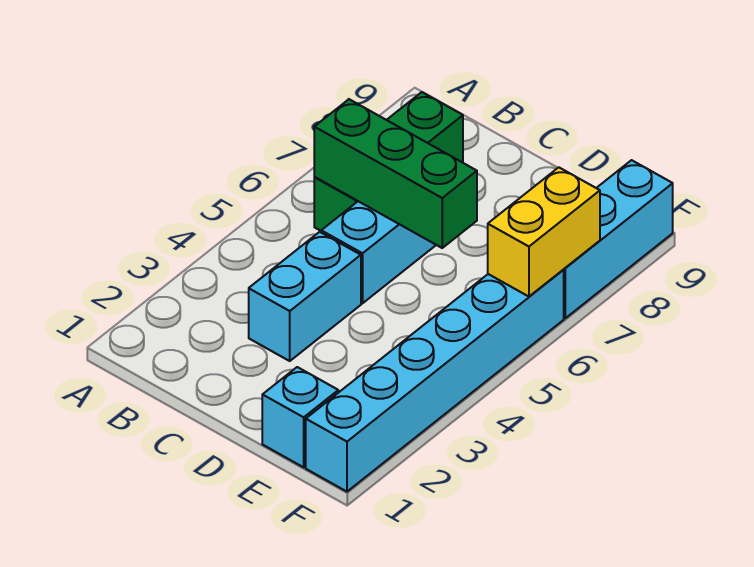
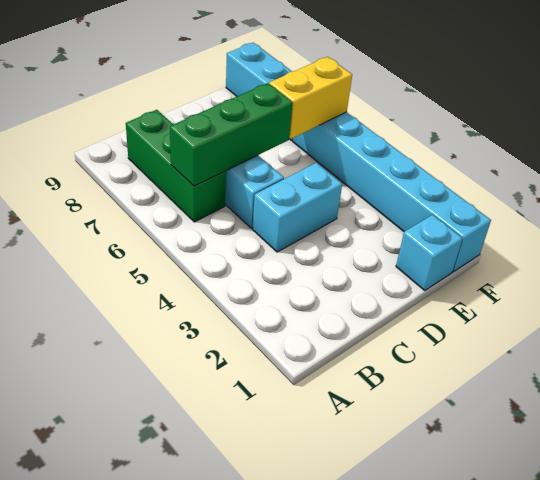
cyan brick C3:C4 level 1 -> cyan brick C4:D4 level 1
yellow brick F6:F7 level 2 -> yellow brick E6:F6 level 2

